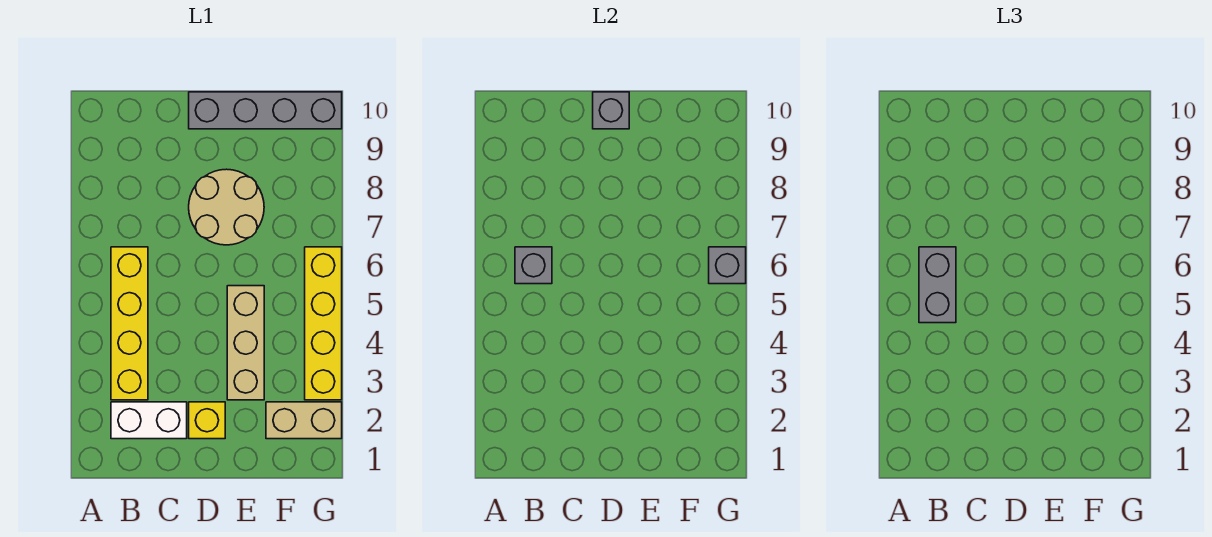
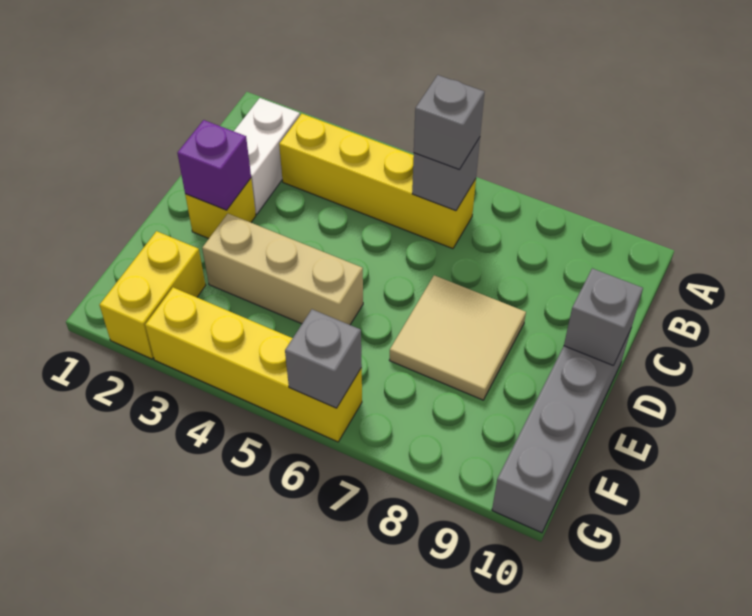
grey brick B5:B6 level 3 -> grey brick B6 level 3
none -> purple brick D2 level 2
tan round brick D7:E8 level 1 -> tan tile D7:E8 level 1
tan brick F2:G2 level 1 -> yellow brick F2:G2 level 1

